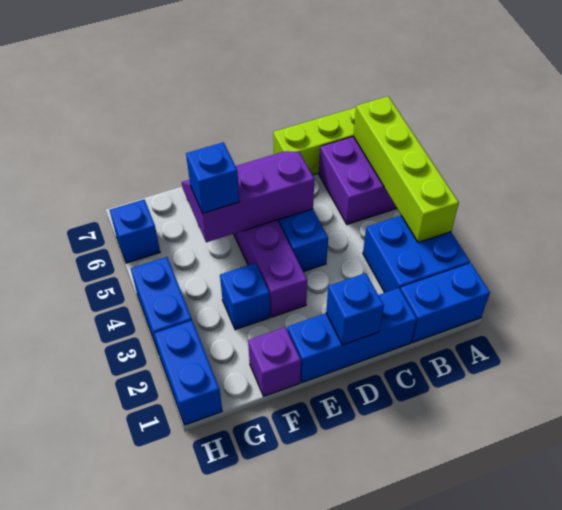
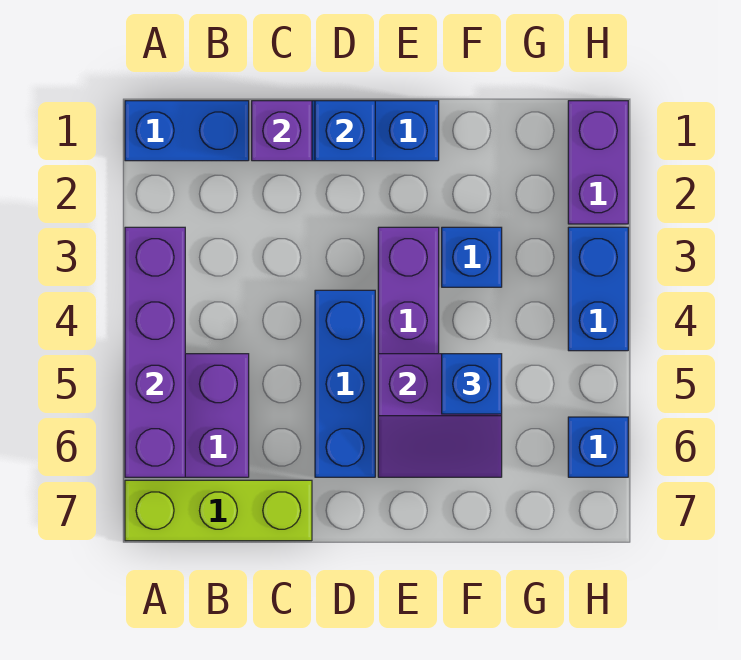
blue brick A2:B3 level 1 -> none
lime brick A3:A6 level 2 -> purple brick A3:A6 level 2
purple slope D5:F6 level 2 top 5 -> purple slope E5:F6 level 2 top 5
purple brick F1 level 1 -> purple brick C1 level 2
blue brick H1:H2 level 1 -> purple brick H1:H2 level 1

